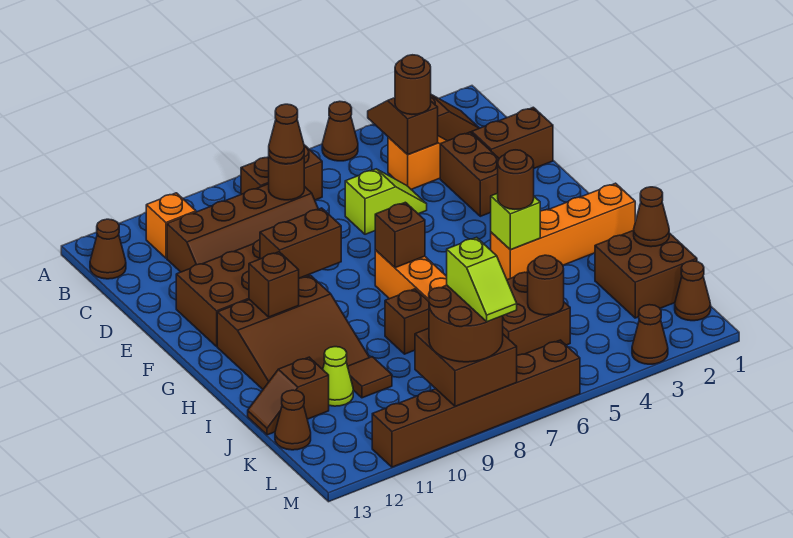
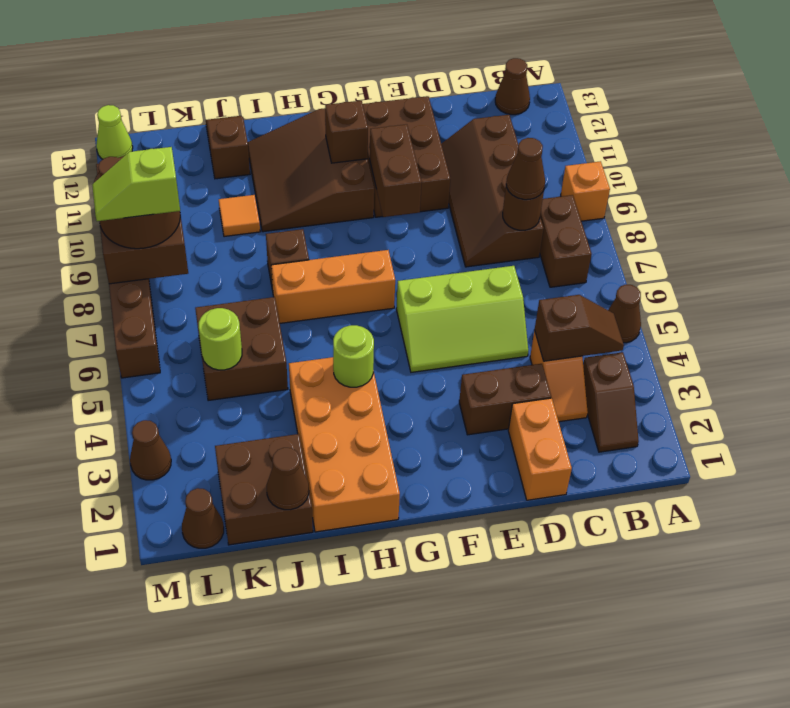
orange brick B11 level 1 -> orange brick A9 level 1
brown round brick C4 level 3 -> none
brown brick D1:D2 level 1 -> orange brick D1:D2 level 1
lime slope D5:D6 level 1 top 6 -> lime slope D5:F6 level 1 top 6
brown brick G7 level 2 -> none
orange brick H1:H4 level 1 -> orange brick H1:I4 level 1
lime brick H4 level 2 -> lime round brick H4 level 2
brown round brick H4 level 3 -> none
brown tile J10 level 1 -> orange tile J10 level 1
lime cone J11 level 1 -> lime cone M13 level 1
brown round brick K5 level 2 -> lime round brick K5 level 2
brown cone K13 level 1 -> none

